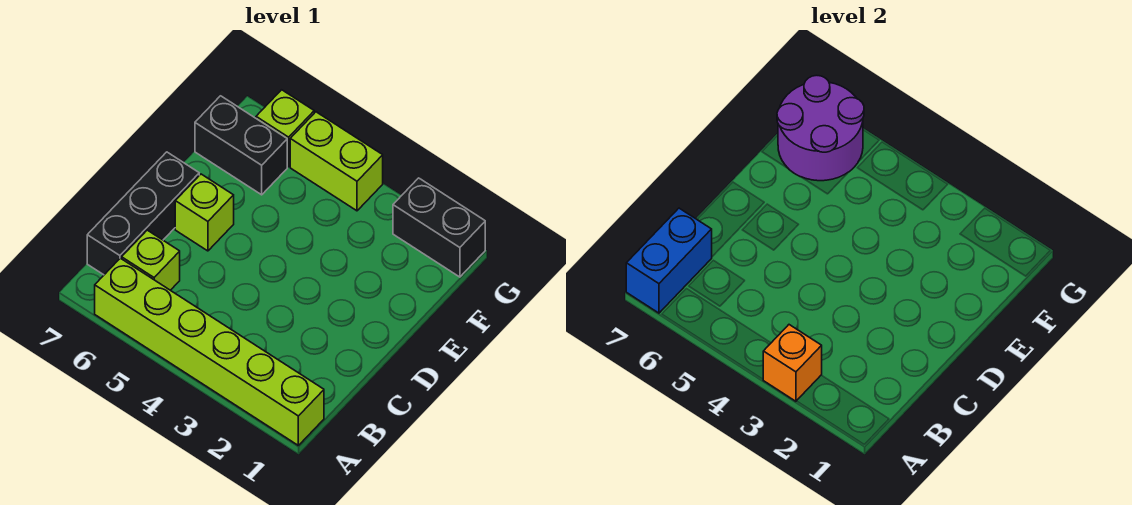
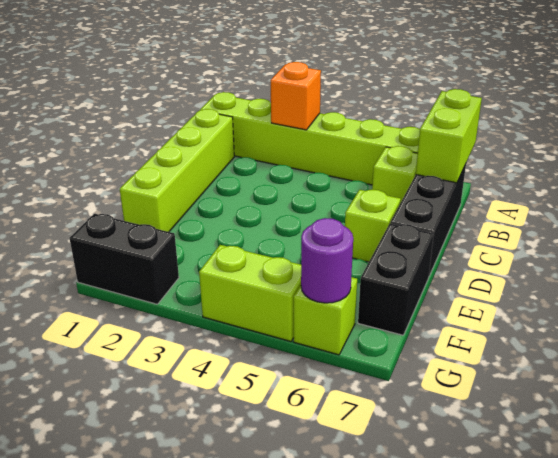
blue brick A7:B7 level 2 -> lime brick A7:B7 level 2
none -> lime brick B1:E1 level 1
black brick F6:F7 level 1 -> black brick E7:F7 level 1
purple round brick F6:G7 level 2 -> purple round brick G6 level 2

